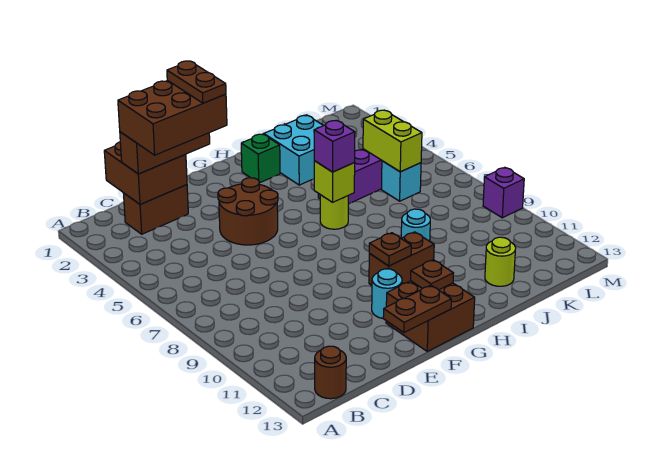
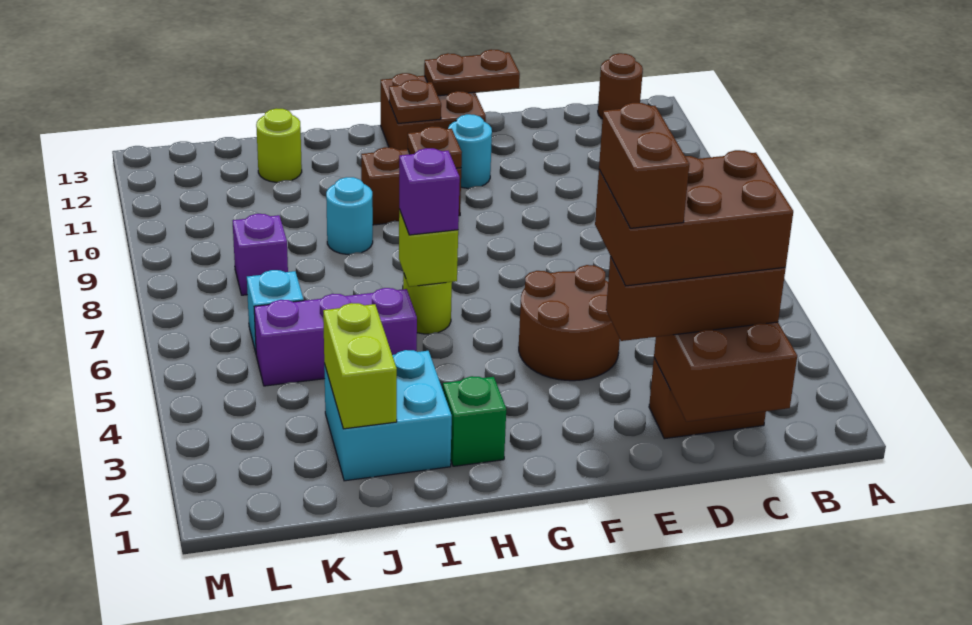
brown plate E2:E3 level 5 -> brown brick E2:E3 level 5
lime brick K5:K6 level 2 -> lime brick J2:J3 level 2
purple brick M9 level 1 -> purple brick K8 level 1

